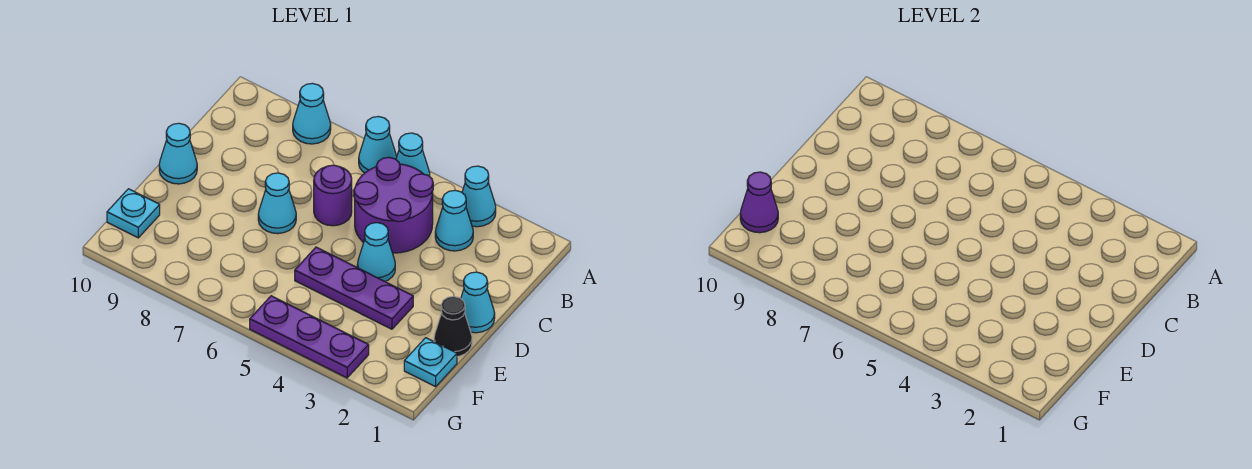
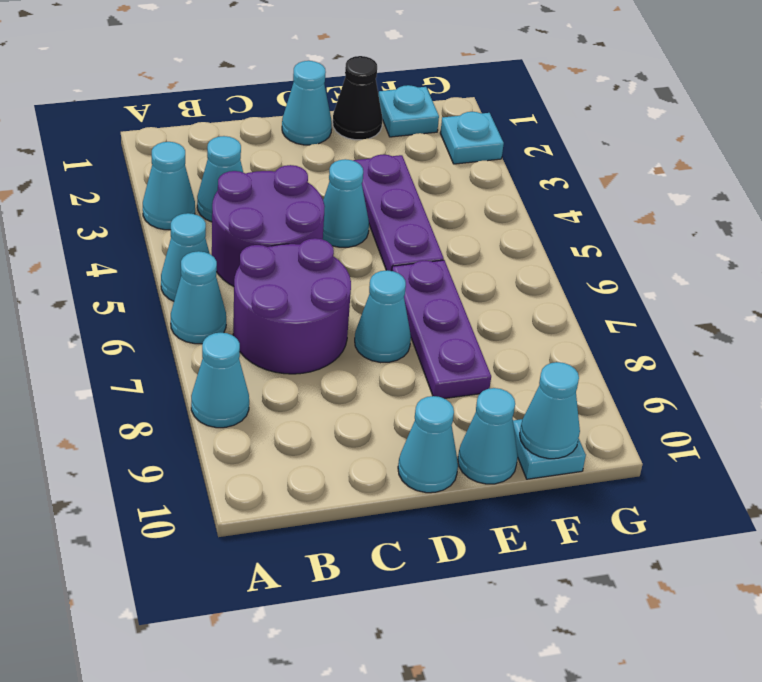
purple round brick C6 level 1 -> purple round brick B6:C7 level 1
none -> cyan cone E10 level 1
purple cone F10 level 2 -> cyan cone F10 level 2
none -> cyan plate G2 level 1
purple plate G3:G5 level 1 -> purple plate E6:E8 level 1

